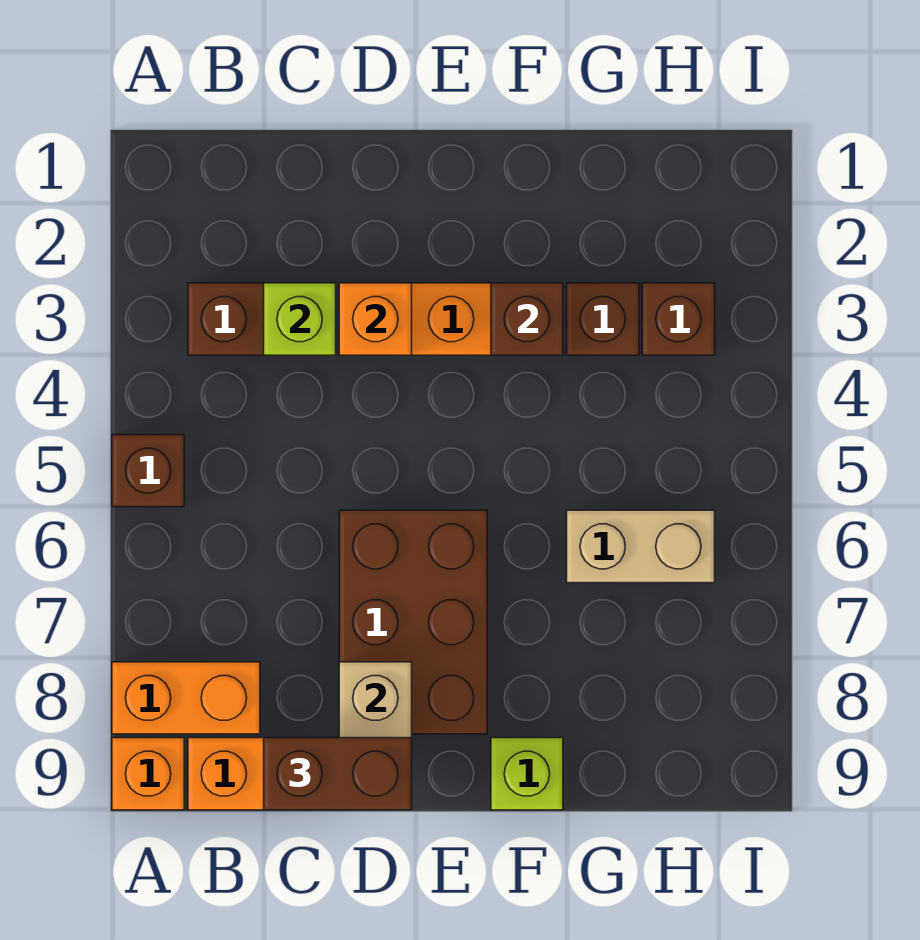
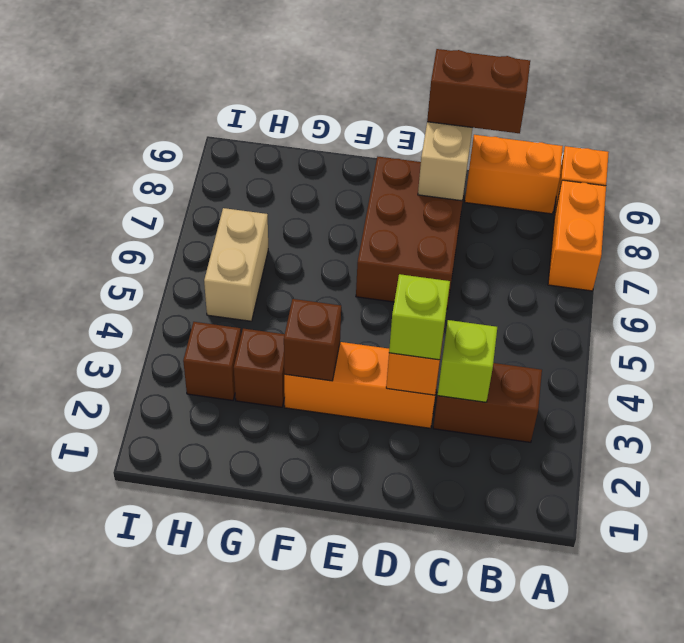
brown brick A5 level 1 -> none
orange brick A8:B8 level 1 -> orange brick A7:A8 level 1
lime brick F9 level 1 -> lime brick D3 level 3
tan brick G6:H6 level 1 -> tan brick H5:H6 level 1

